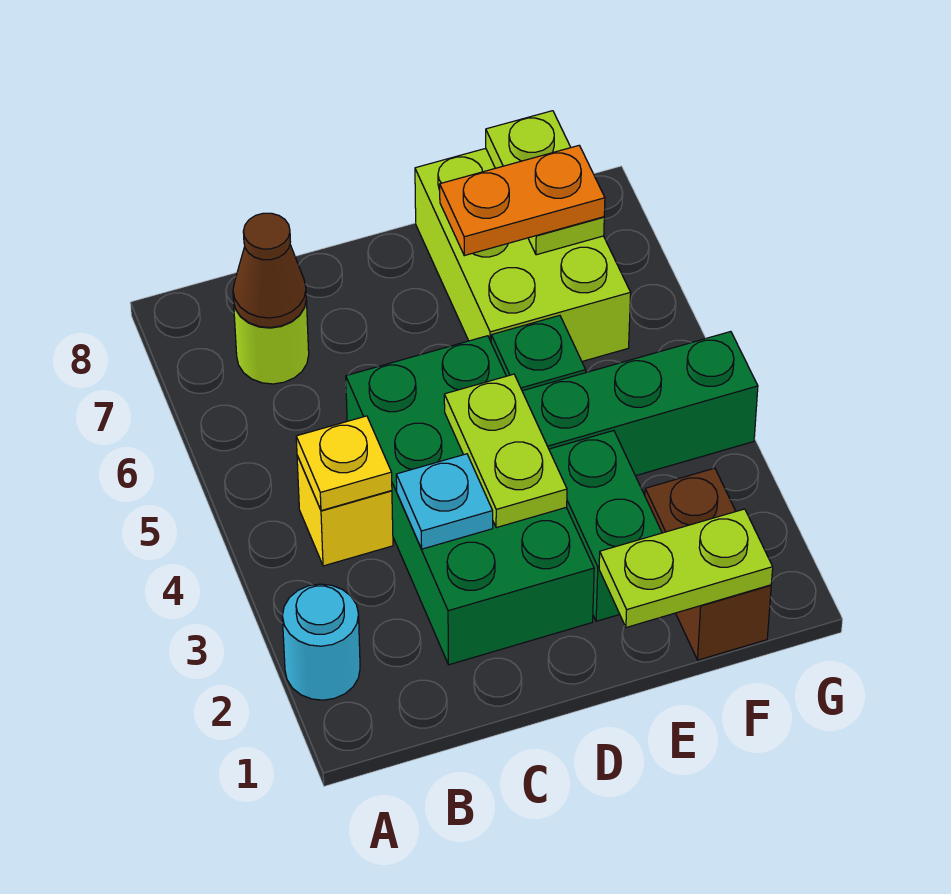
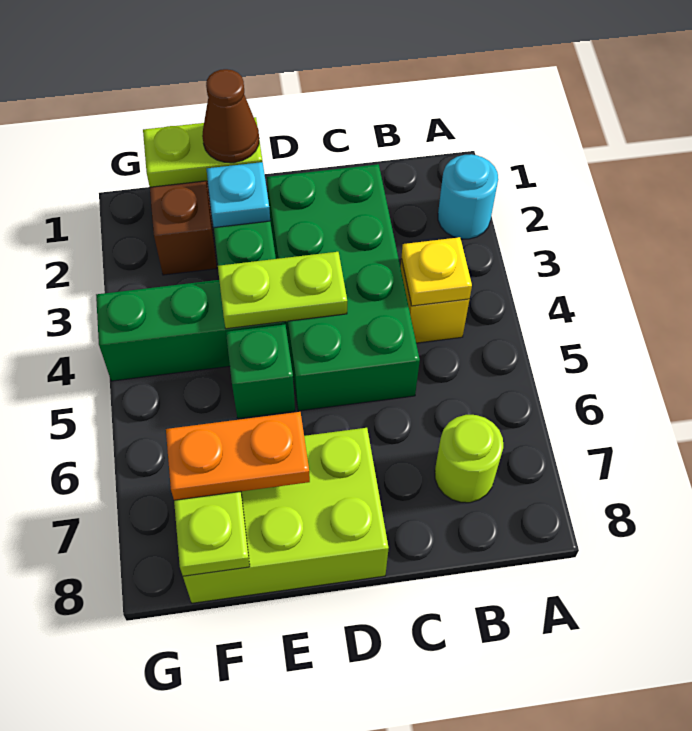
brown cone B7 level 2 -> brown cone E1 level 3
cyan plate C3 level 2 -> cyan plate E2 level 2
lime plate D3:D4 level 2 -> lime plate D4:E4 level 2
lime brick E6:F8 level 1 -> lime brick D7:F8 level 1

